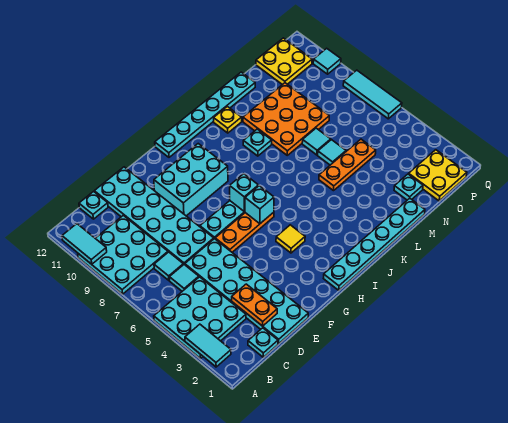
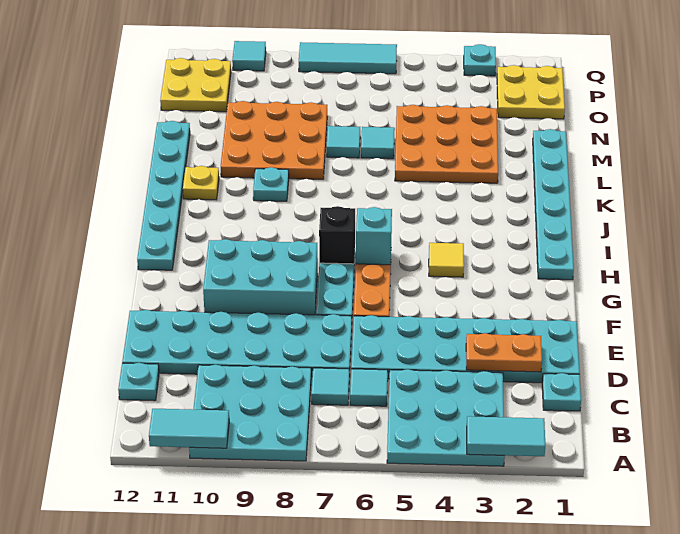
cyan brick F9:H10 level 1 -> cyan brick F8:G10 level 1
cyan brick H7 level 2 -> black brick H7 level 2
orange plate L5:N5 level 1 -> orange plate L3:N5 level 1
cyan plate N2 level 1 -> cyan plate Q3 level 1

